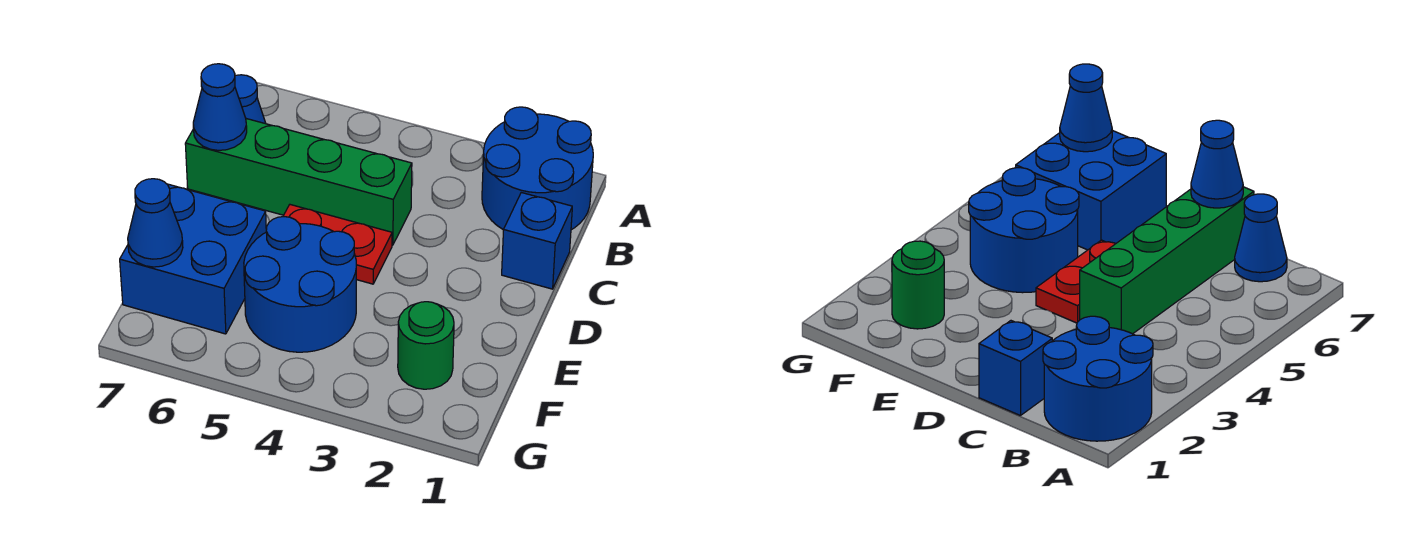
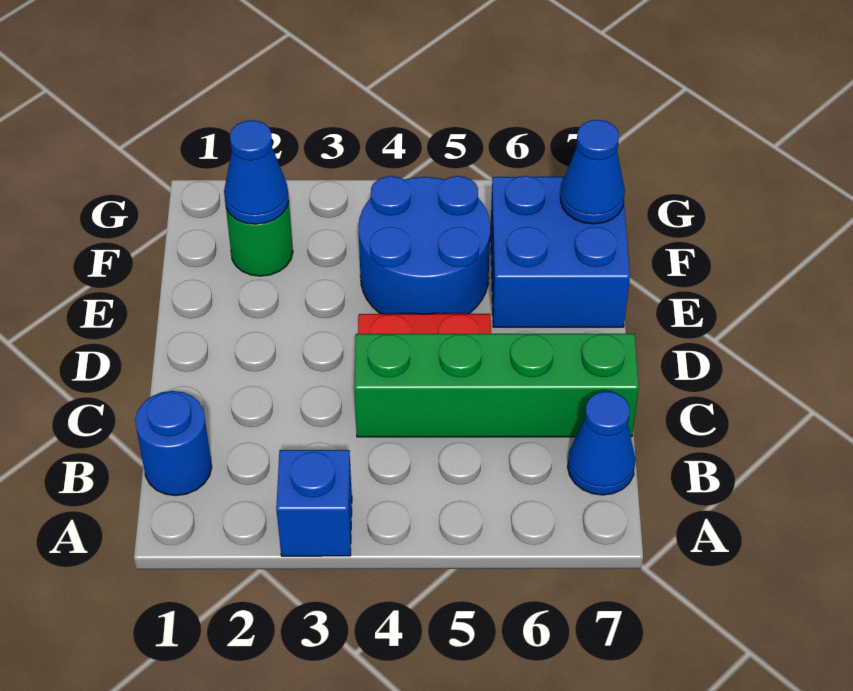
blue round brick A1:B2 level 1 -> blue round brick B1 level 1
blue brick C1 level 1 -> blue brick A3 level 1
blue cone C7 level 2 -> blue cone F2 level 2

